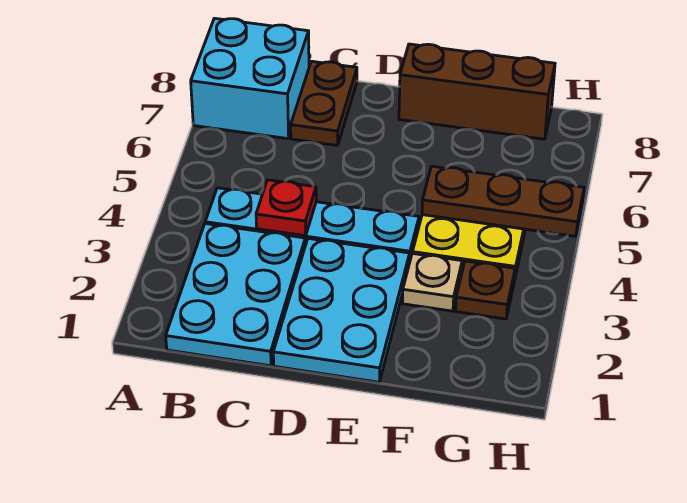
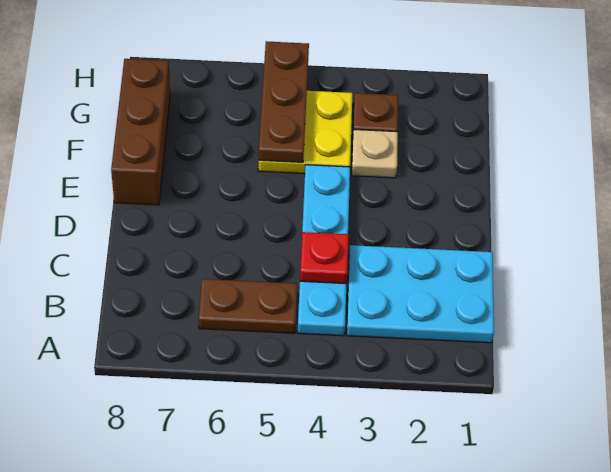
cyan brick A7:B8 level 1 -> none
brown plate C7:C8 level 1 -> brown plate B5:B6 level 1
cyan plate D1:E3 level 1 -> none

